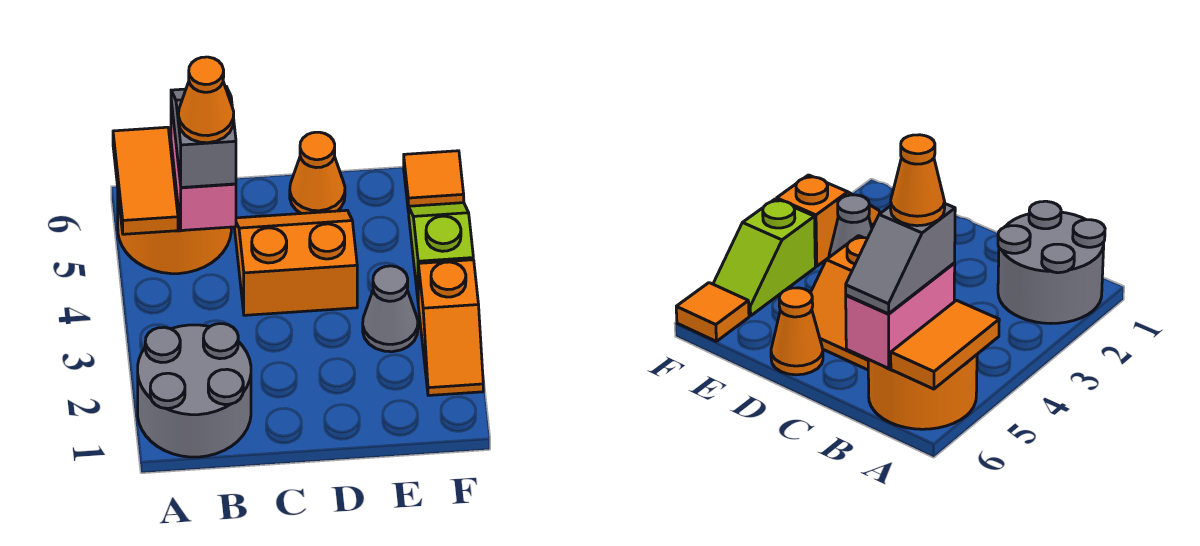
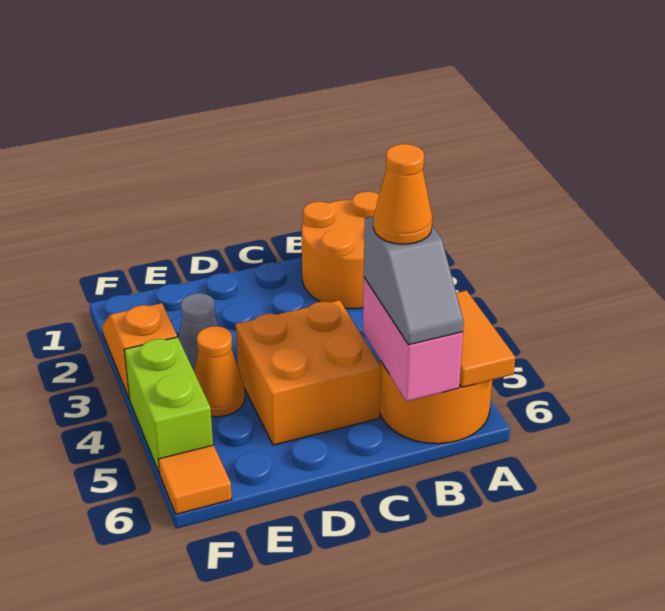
grey round brick A1:B2 level 1 -> orange round brick A1:B2 level 1
orange slope C4:D5 level 1 top 4 -> orange brick C4:D5 level 1
orange cone D6 level 1 -> orange cone E4 level 1
lime slope F4:F5 level 1 top 4 -> lime brick F4:F5 level 1

